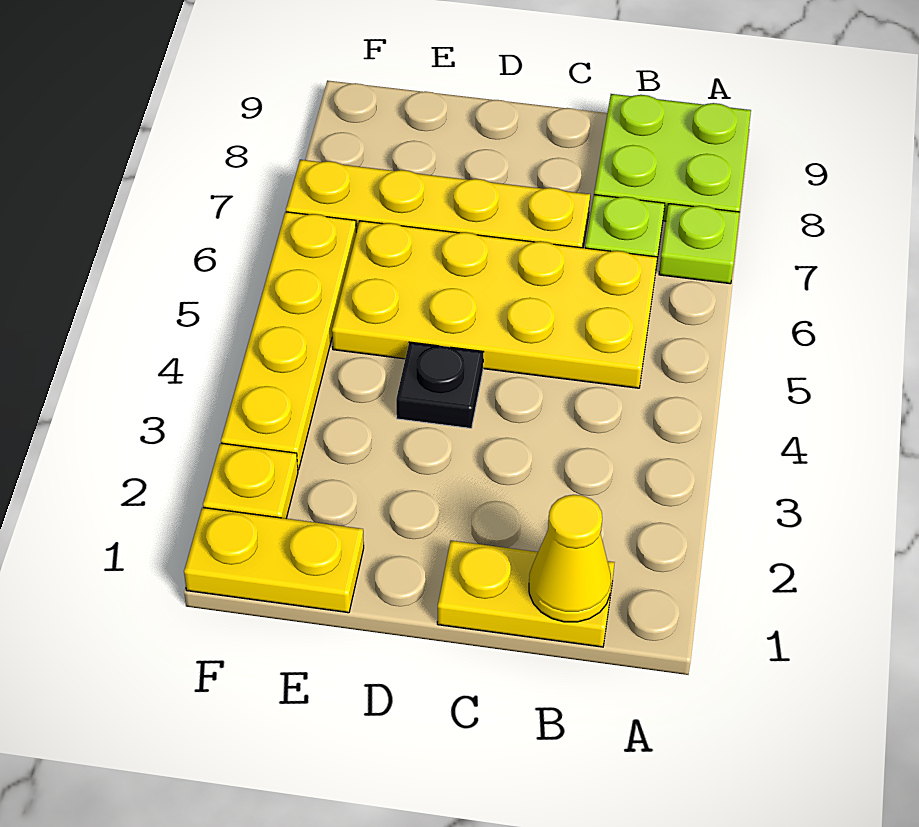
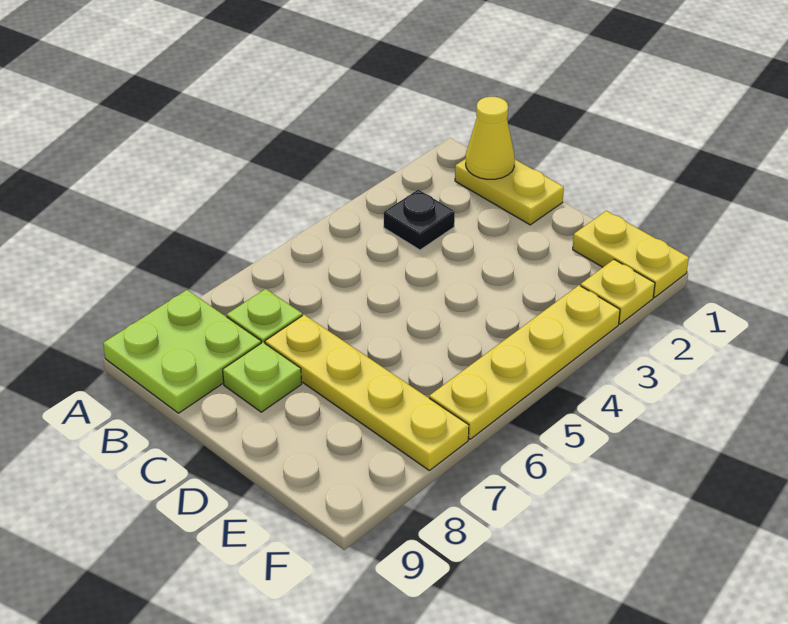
lime plate A7 level 1 -> lime plate C8 level 1
yellow plate B5:E6 level 1 -> none
black plate D4 level 1 -> black plate B3 level 1

